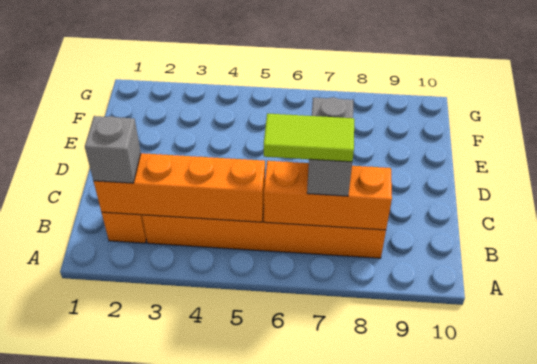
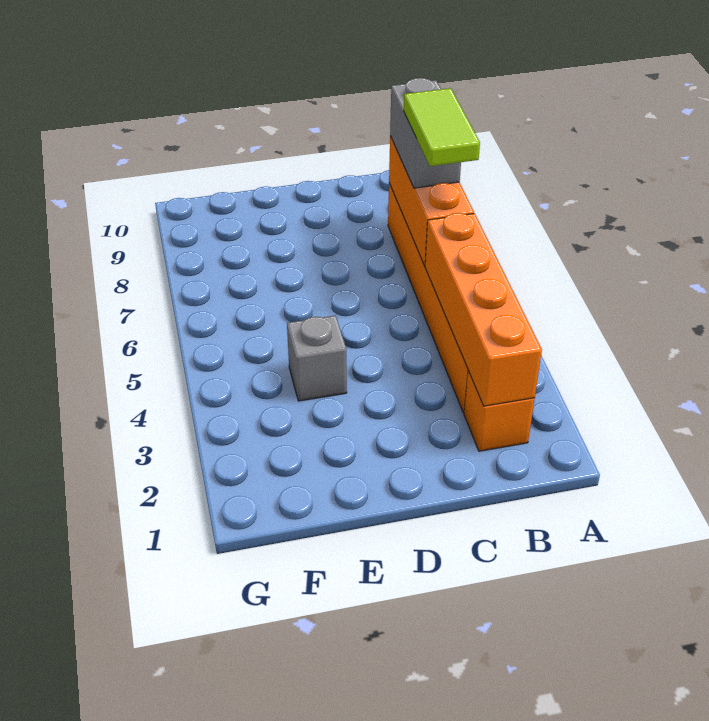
grey brick B2 level 3 -> grey brick E4 level 1
grey brick B7:C7 level 3 -> grey brick B7:B8 level 3

